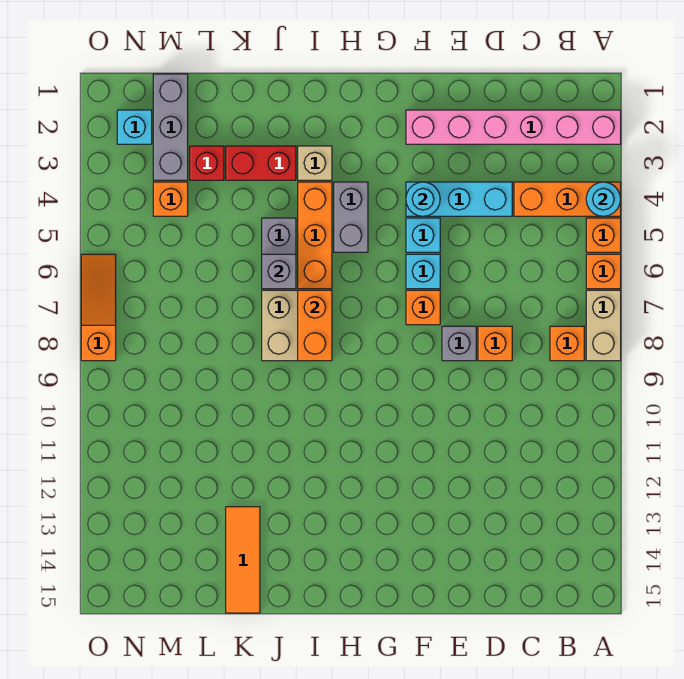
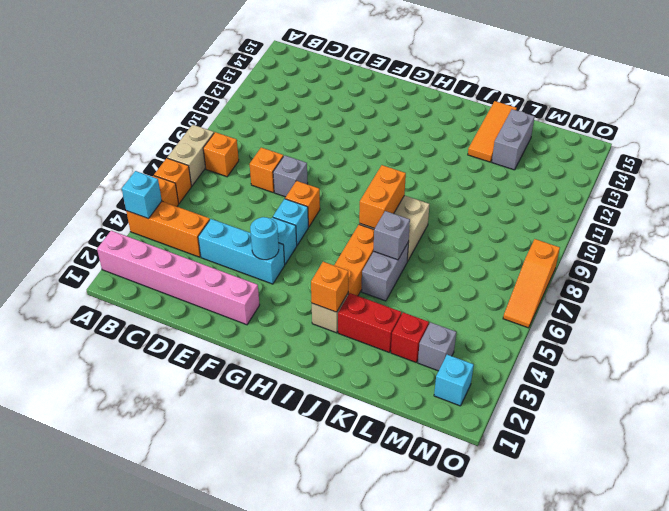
cyan round brick A4 level 2 -> cyan brick A4 level 2
grey brick H4:H5 level 1 -> grey brick L13:L14 level 1
grey brick M1:M3 level 1 -> grey brick M3 level 1
orange brick M4 level 1 -> orange brick I3 level 2

